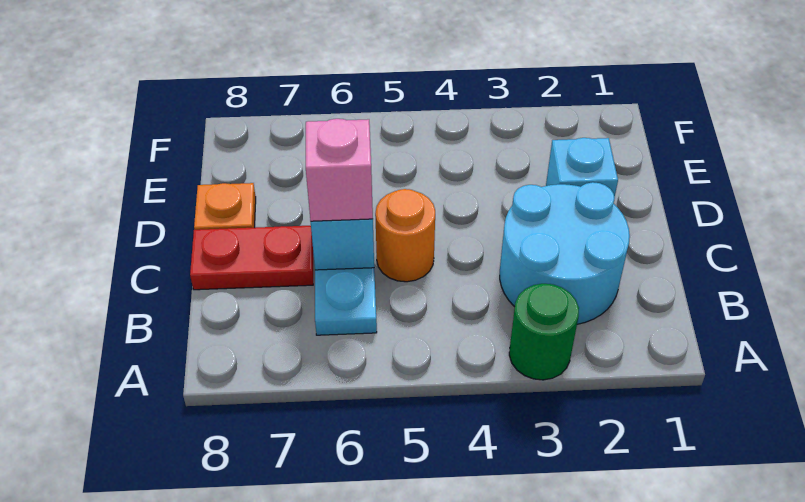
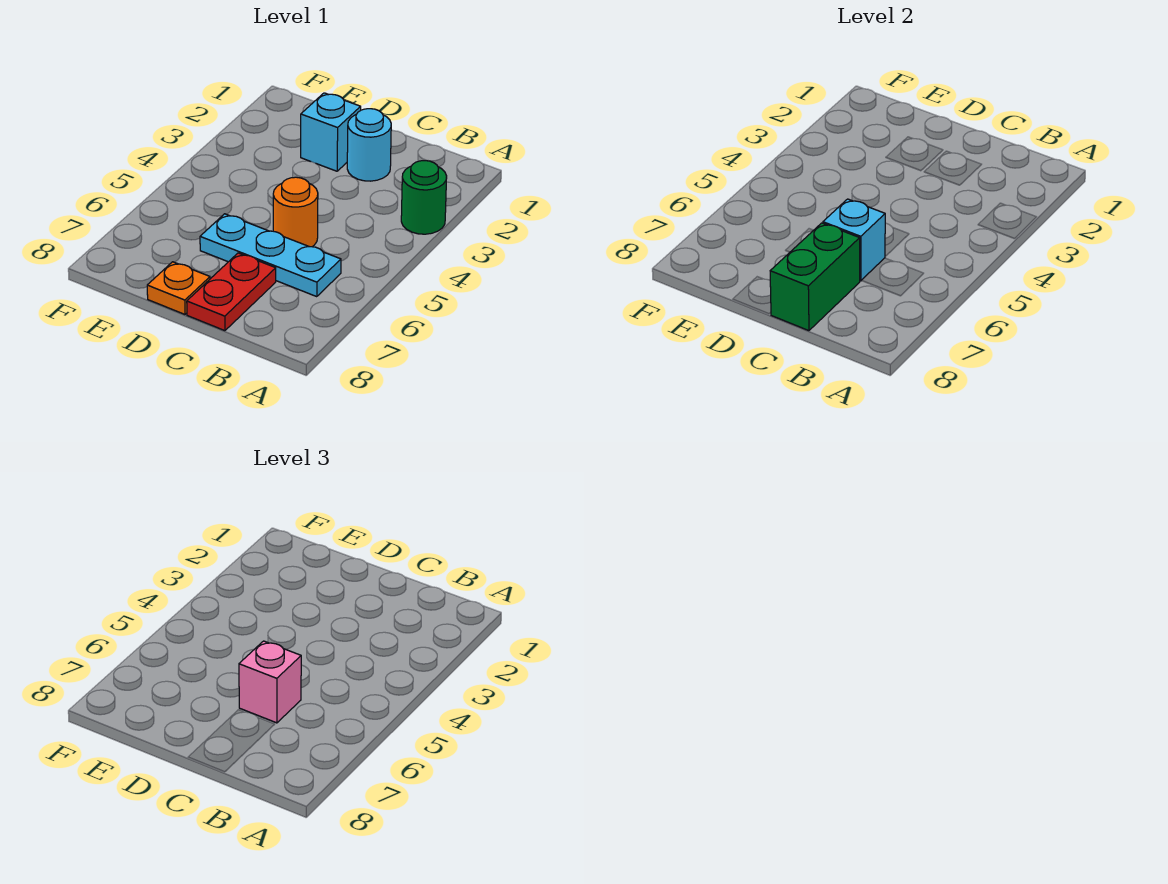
cyan round brick B2:C3 level 1 -> cyan round brick C2 level 1
none -> green brick C7:C8 level 2

